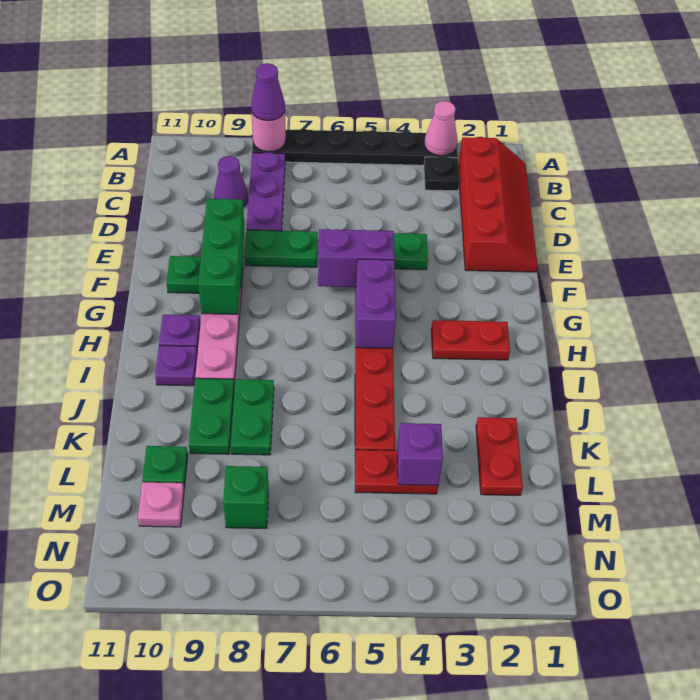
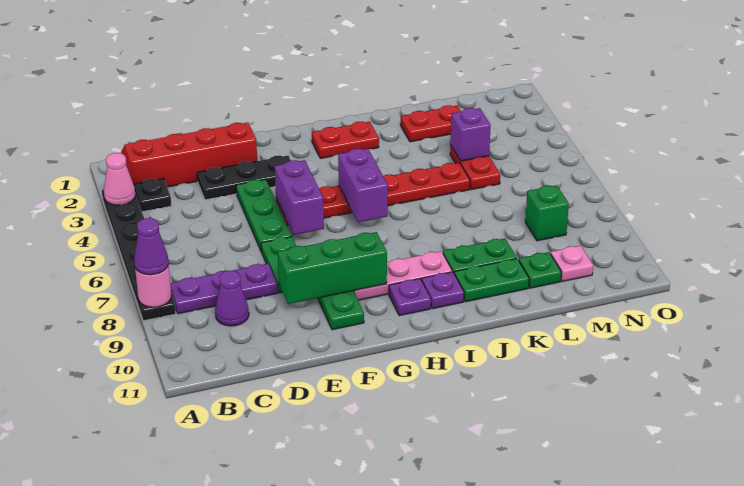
none -> black plate D3:F3 level 1
purple brick G5:H5 level 2 -> purple brick H5:H6 level 2
red plate H2:H3 level 1 -> red plate H2:I2 level 1
green plate J8:K8 level 1 -> green plate J10:K10 level 1

